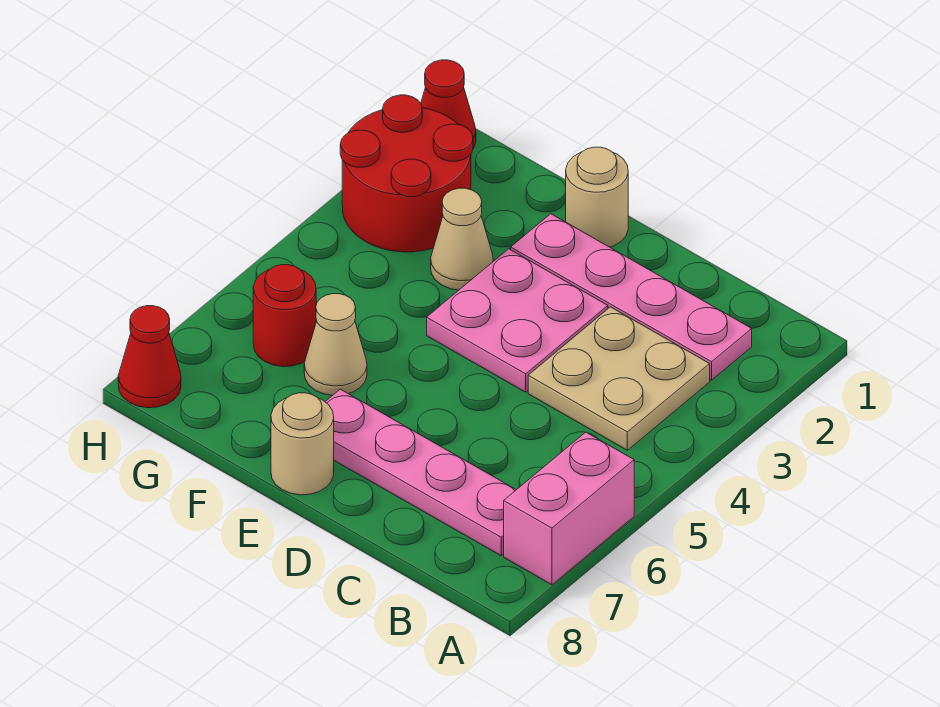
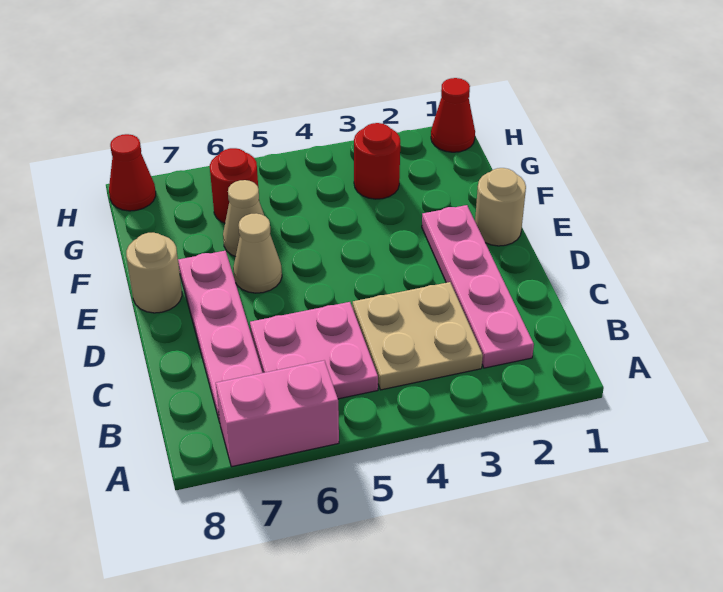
pink plate D3:E4 level 1 -> pink plate B5:C6 level 1
tan cone F3 level 1 -> tan cone E6 level 1
red round brick G2:H3 level 1 -> red round brick G3 level 1

